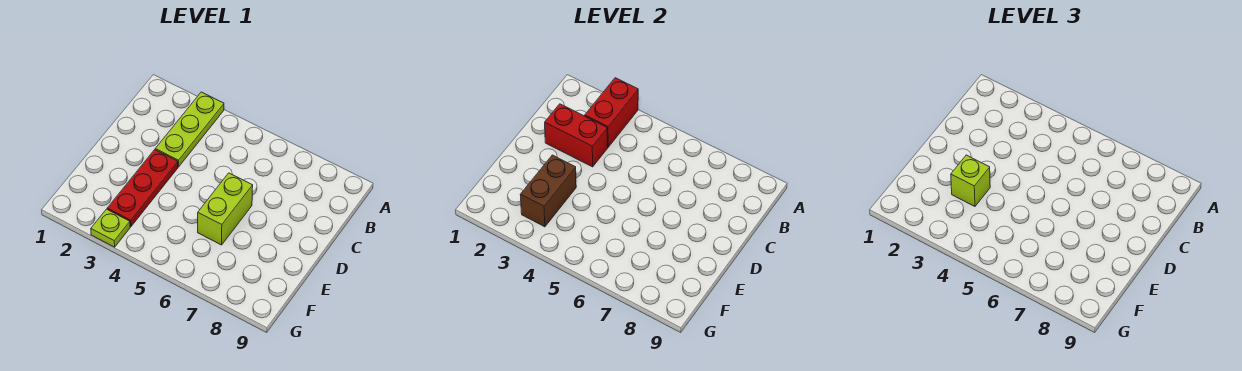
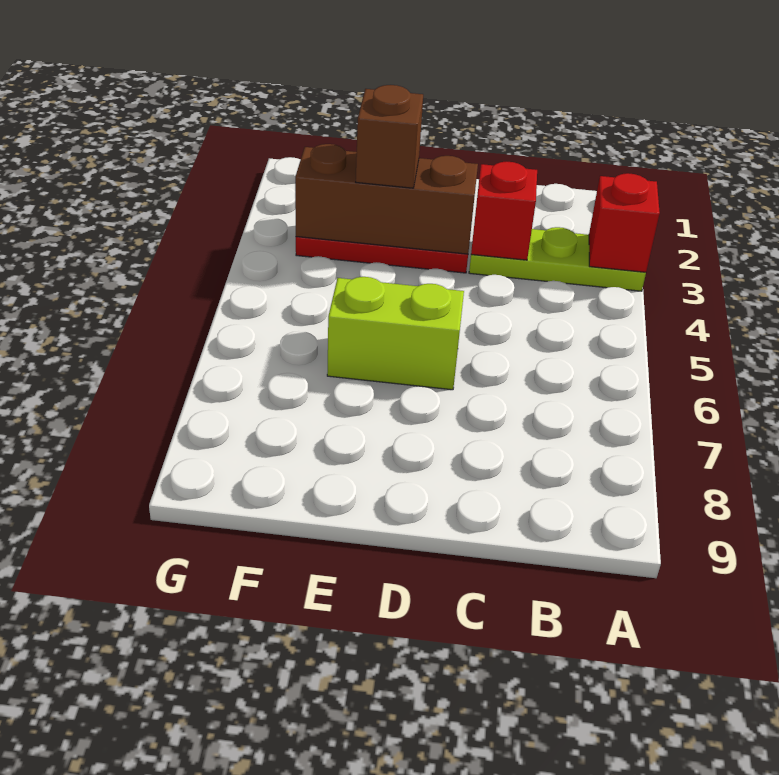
red brick A3:B3 level 2 -> red brick A3 level 2
red brick C2:C3 level 2 -> red brick C3 level 2
brown brick E3:F3 level 2 -> brown brick D3:F3 level 2
lime brick E3 level 3 -> brown brick E3 level 3
lime plate G3 level 1 -> none

